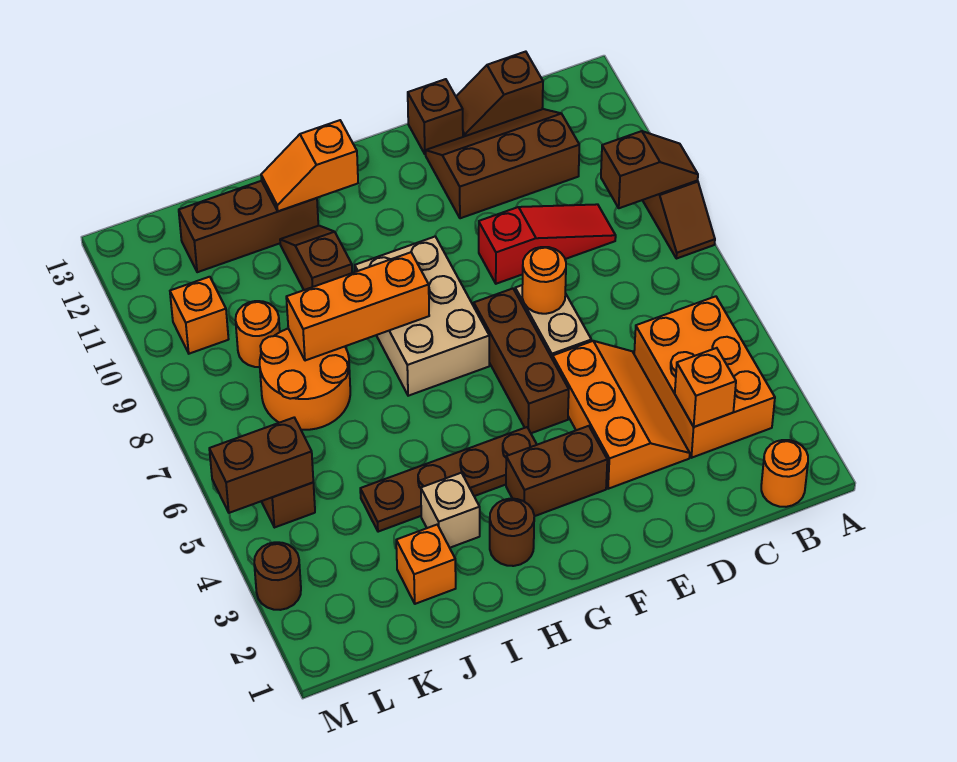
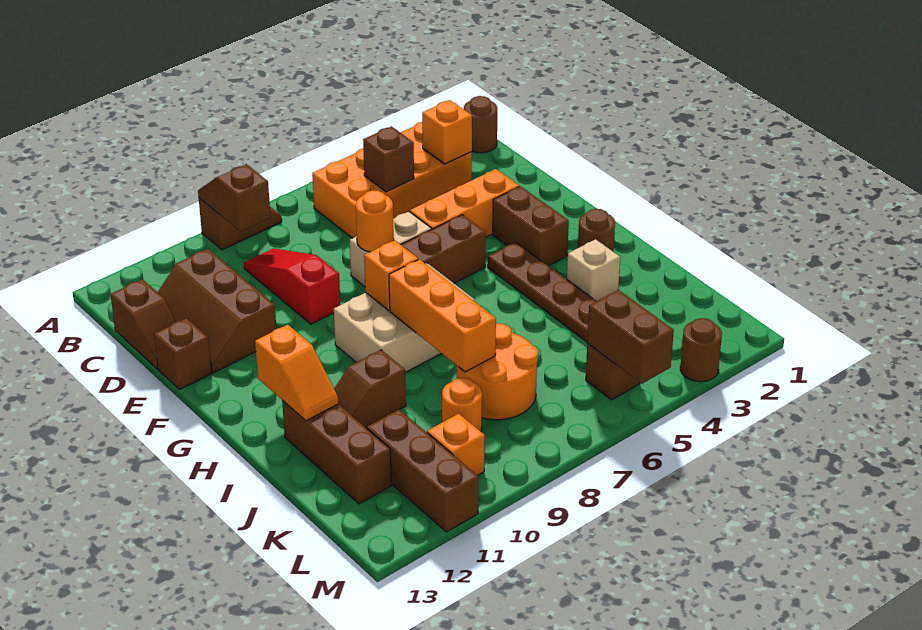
orange round brick B1 level 1 -> brown round brick B1 level 1
orange brick B3:C5 level 1 -> orange brick B3:C6 level 1
none -> brown brick C5 level 2
orange brick J2 level 1 -> orange brick G8 level 2
none -> brown brick K11:M11 level 1

